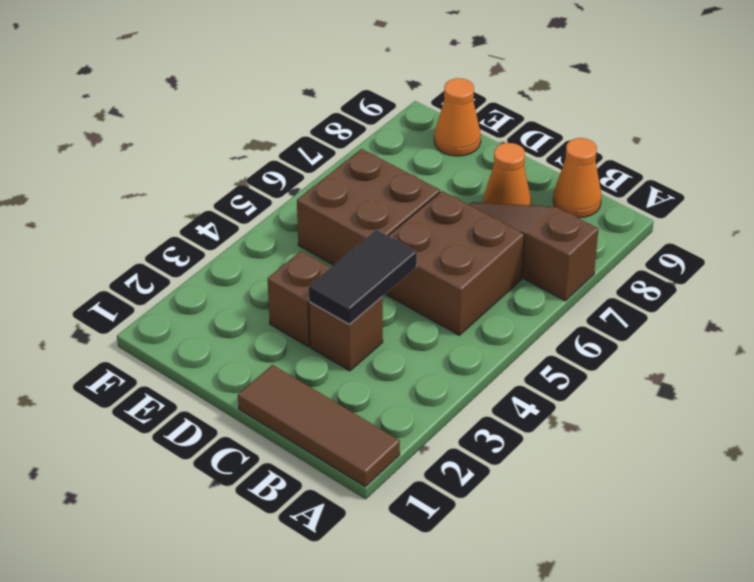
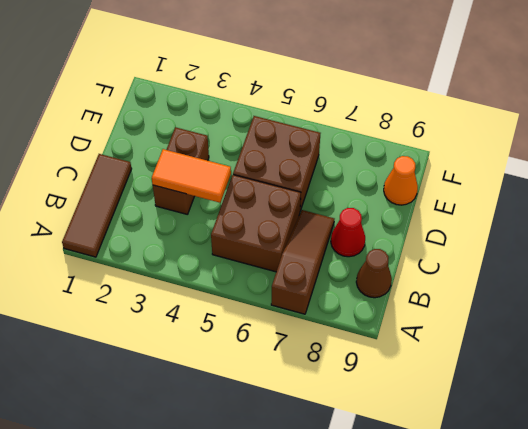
orange cone B9 level 1 -> brown cone B9 level 1
black tile C3:C4 level 2 -> orange tile C3:C4 level 2
orange cone C8 level 1 -> red cone C8 level 1

